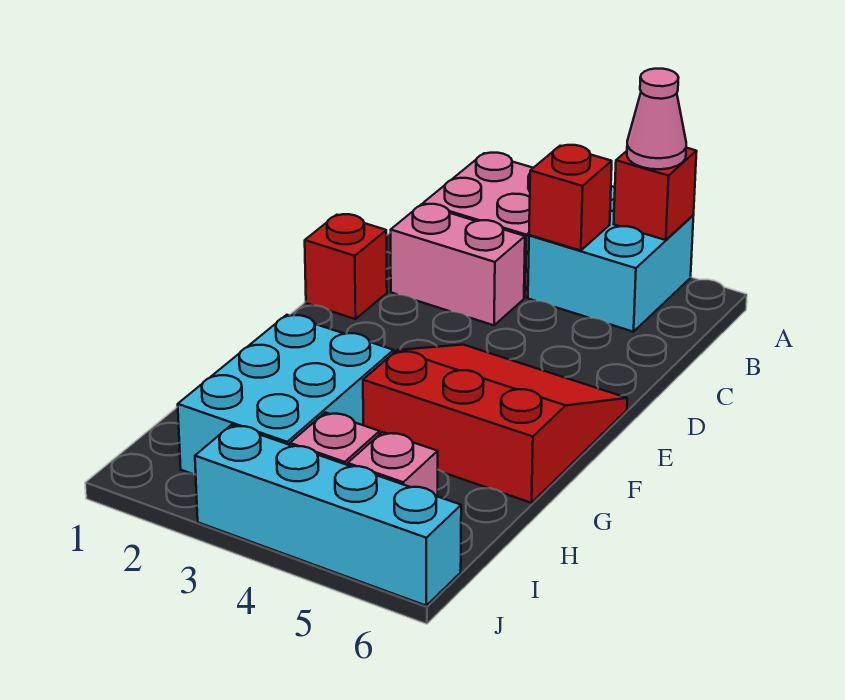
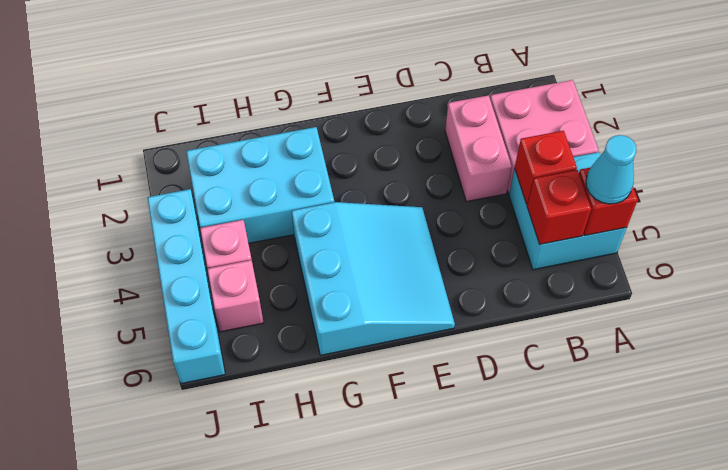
pink cone A5 level 3 -> cyan cone A5 level 3
red brick D1 level 1 -> red brick B5 level 2
red slope E4:G6 level 1 top G -> cyan slope E4:G6 level 1 top G

